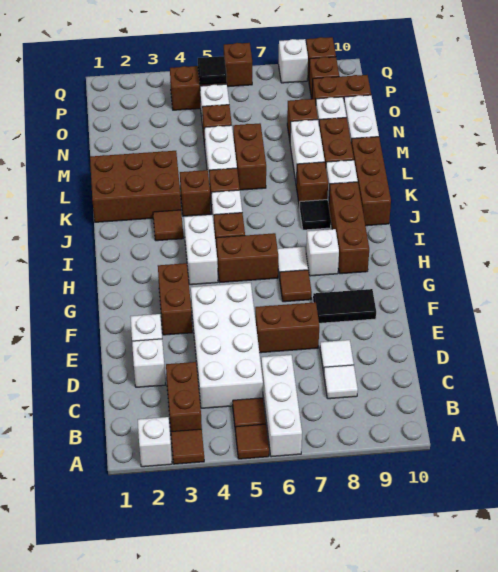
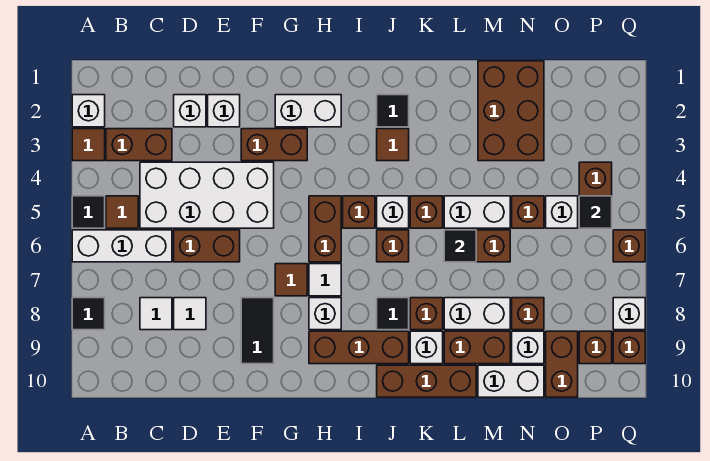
brown tile A5 level 1 -> black tile A5 level 1
none -> black tile A8 level 1
brown brick E6:E7 level 1 -> brown brick D6:E6 level 1
white brick H4:I4 level 1 -> white brick G2:H2 level 1
none -> black tile J2 level 1
brown brick K1:L3 level 1 -> brown brick M1:N3 level 1
brown brick K4 level 1 -> brown brick J6 level 1
none -> black tile L6 level 2

